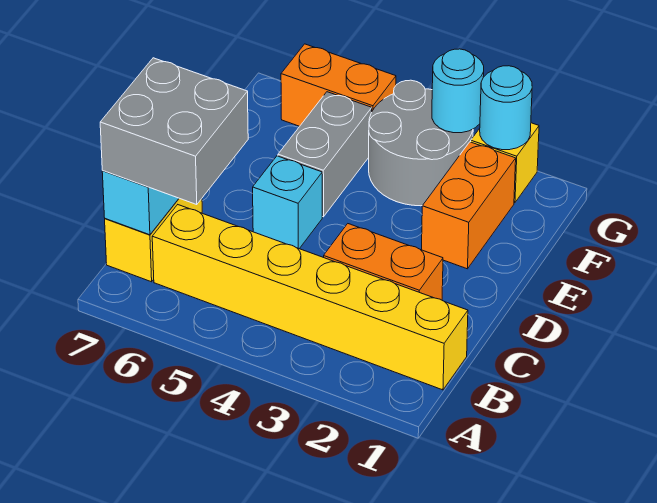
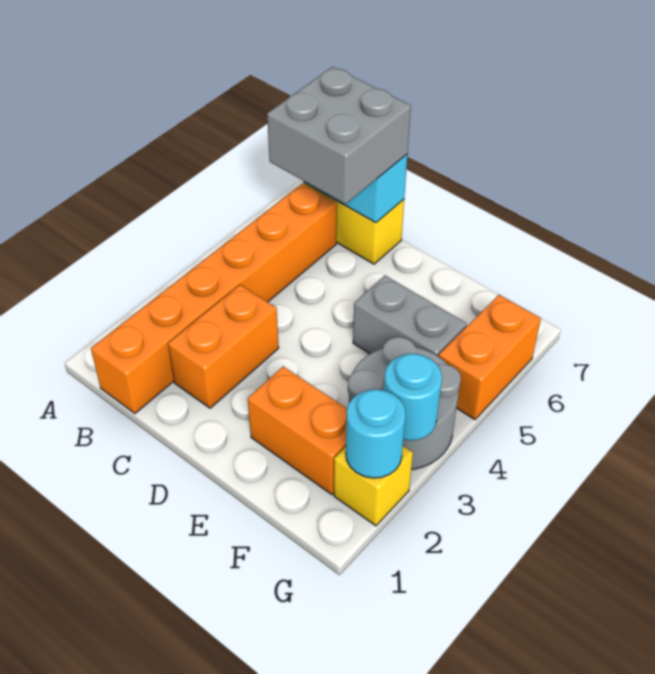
yellow brick B1:B6 level 1 -> orange brick B1:B6 level 1
cyan brick D5 level 1 -> none

